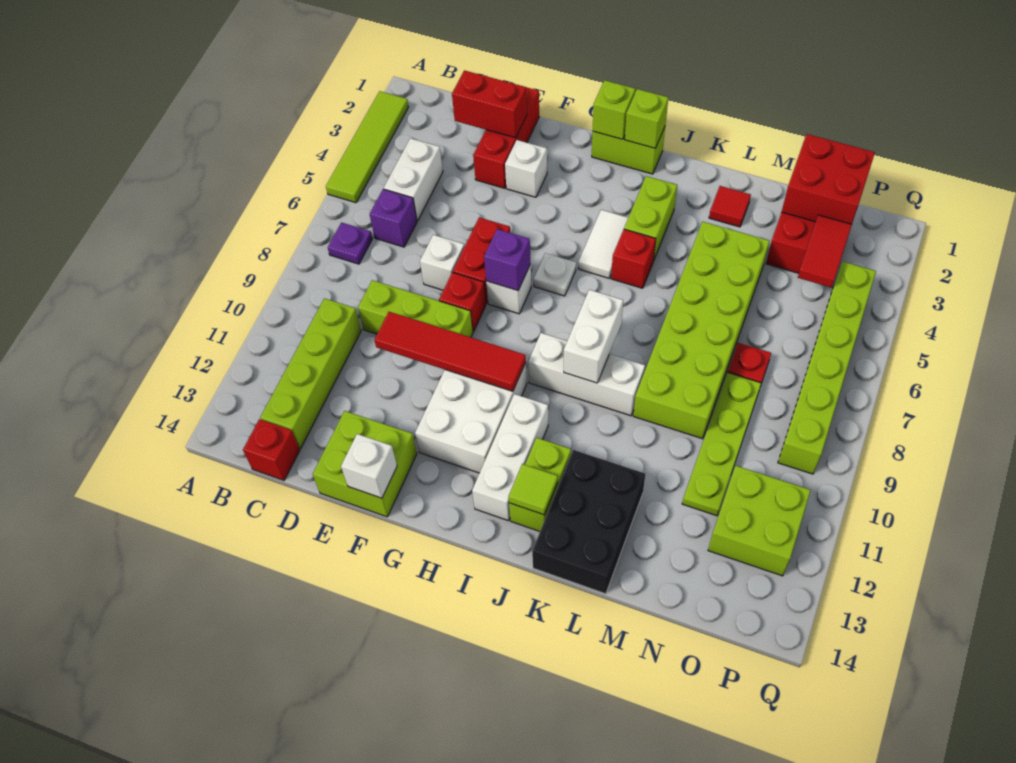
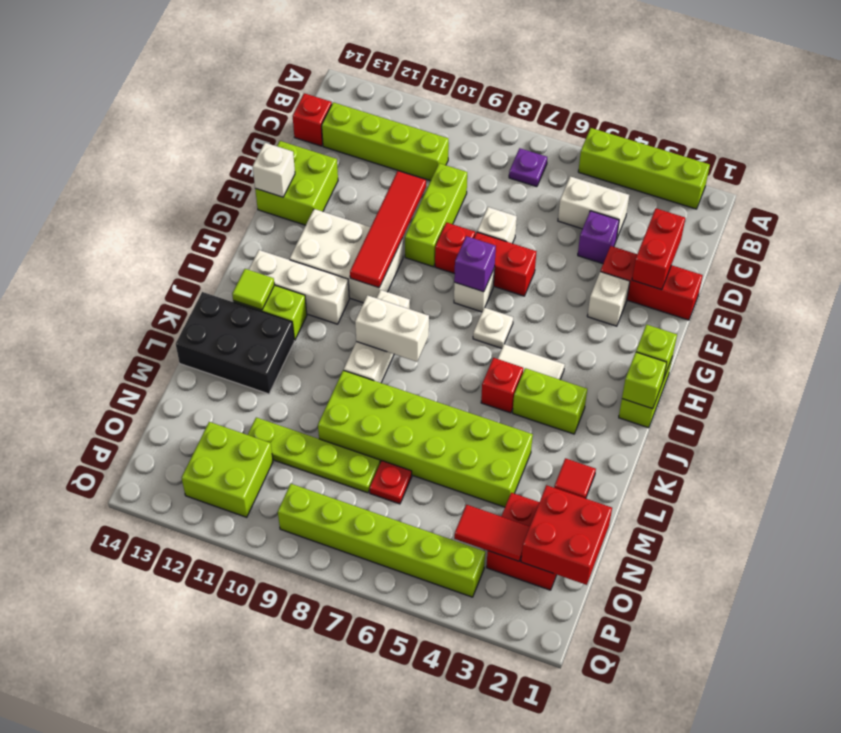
lime tile A2:A5 level 1 -> lime brick A2:A5 level 1
purple brick C6 level 1 -> purple brick D4 level 1

